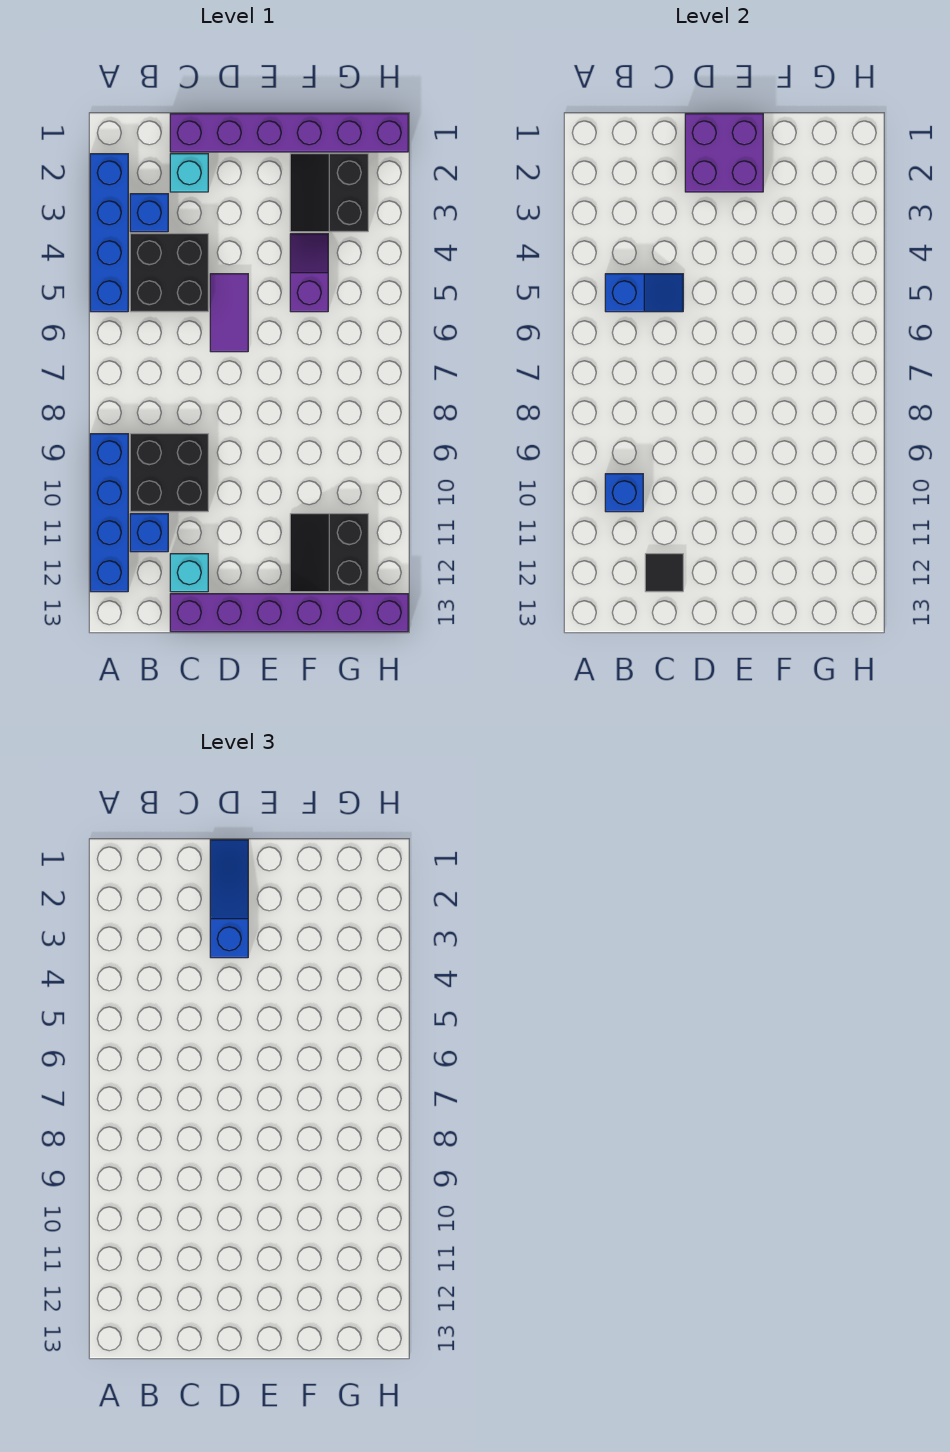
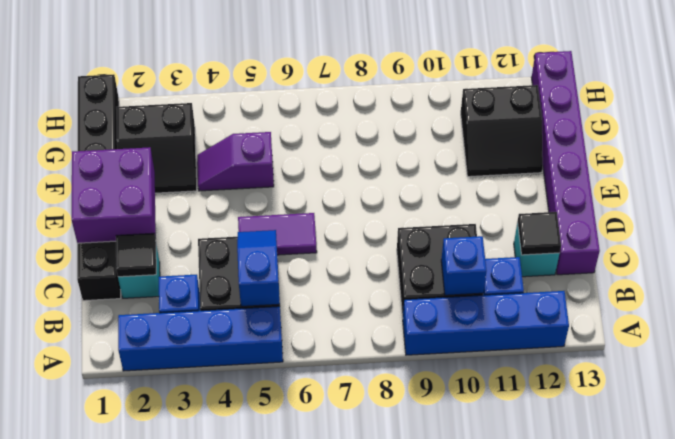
purple brick C1:H1 level 1 -> black brick C1:H1 level 1
none -> black tile C2 level 2
blue slope D1:D3 level 3 top 3 -> none

